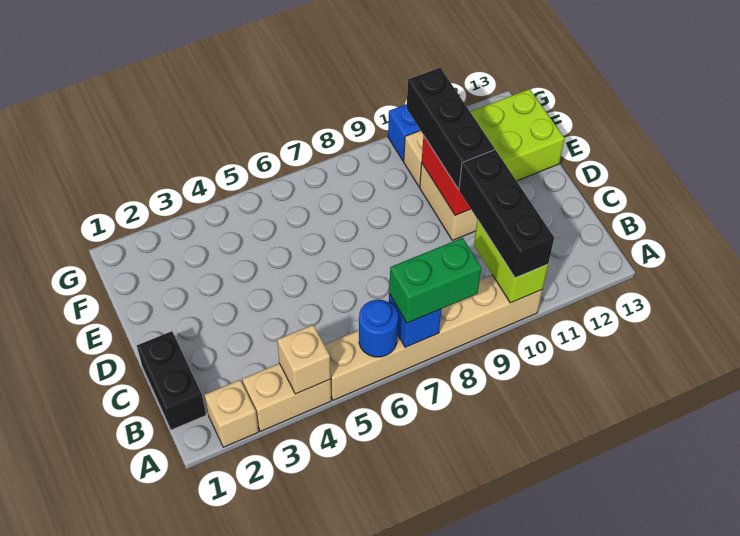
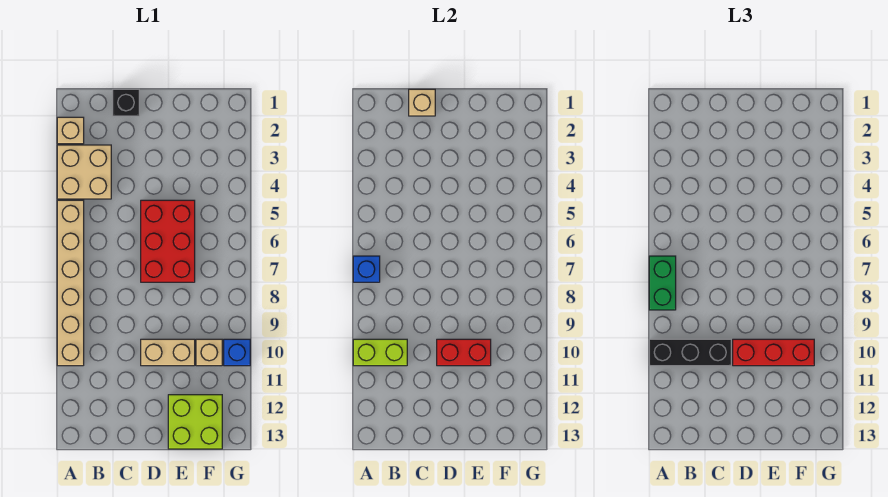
tan brick A3:A4 level 1 -> tan brick A3:B4 level 1
tan brick A4 level 2 -> tan brick C1 level 2
blue round brick A6 level 2 -> none
black brick B1:C1 level 1 -> black brick C1 level 1
none -> red brick D5:E7 level 1
black brick D10:F10 level 3 -> red brick D10:F10 level 3

